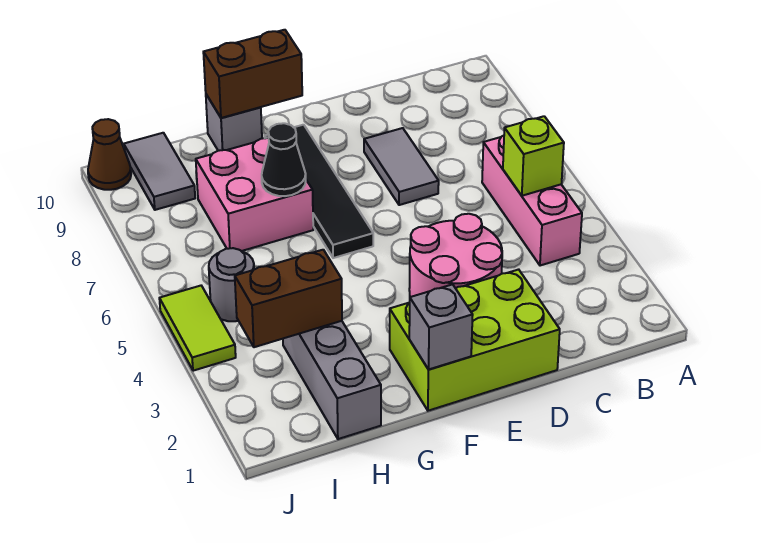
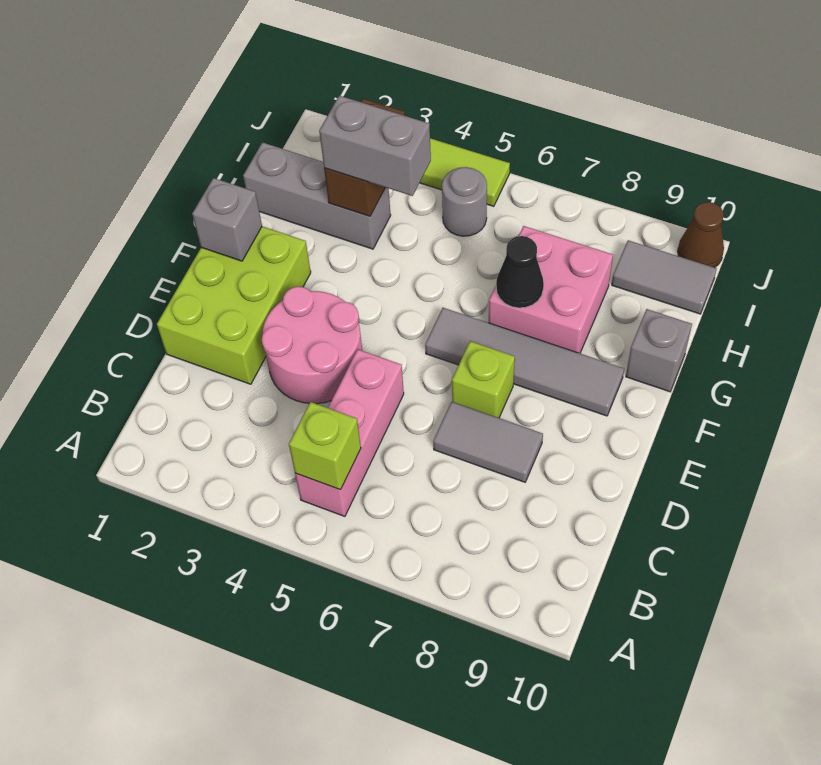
pink brick B4:B6 level 1 -> pink brick B5:D5 level 1
none -> lime brick E7 level 1
black tile F6:F9 level 1 -> grey tile F6:F9 level 1
brown brick F10:G10 level 2 -> none
none -> grey brick H3:H4 level 3

